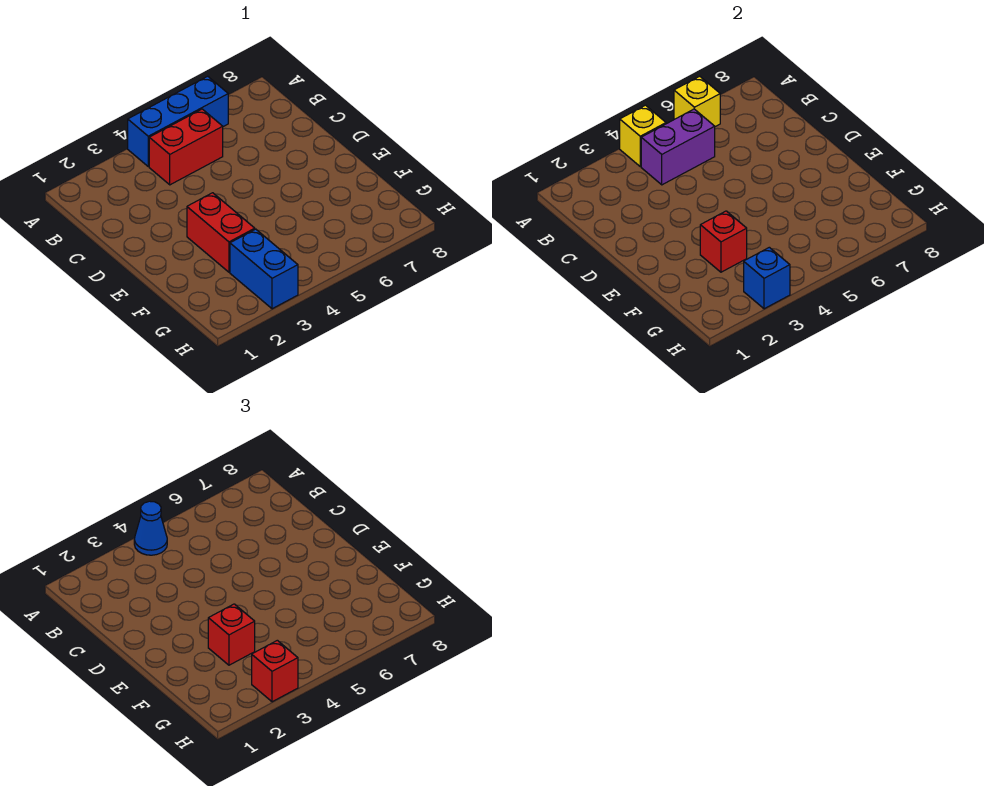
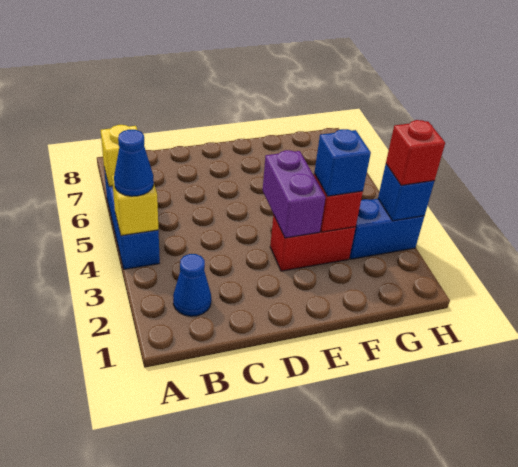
none -> blue cone B2 level 1
red brick B4:B5 level 1 -> none
purple brick B4:B5 level 2 -> purple brick E3:E4 level 2
red brick F3 level 3 -> blue brick F3 level 3

